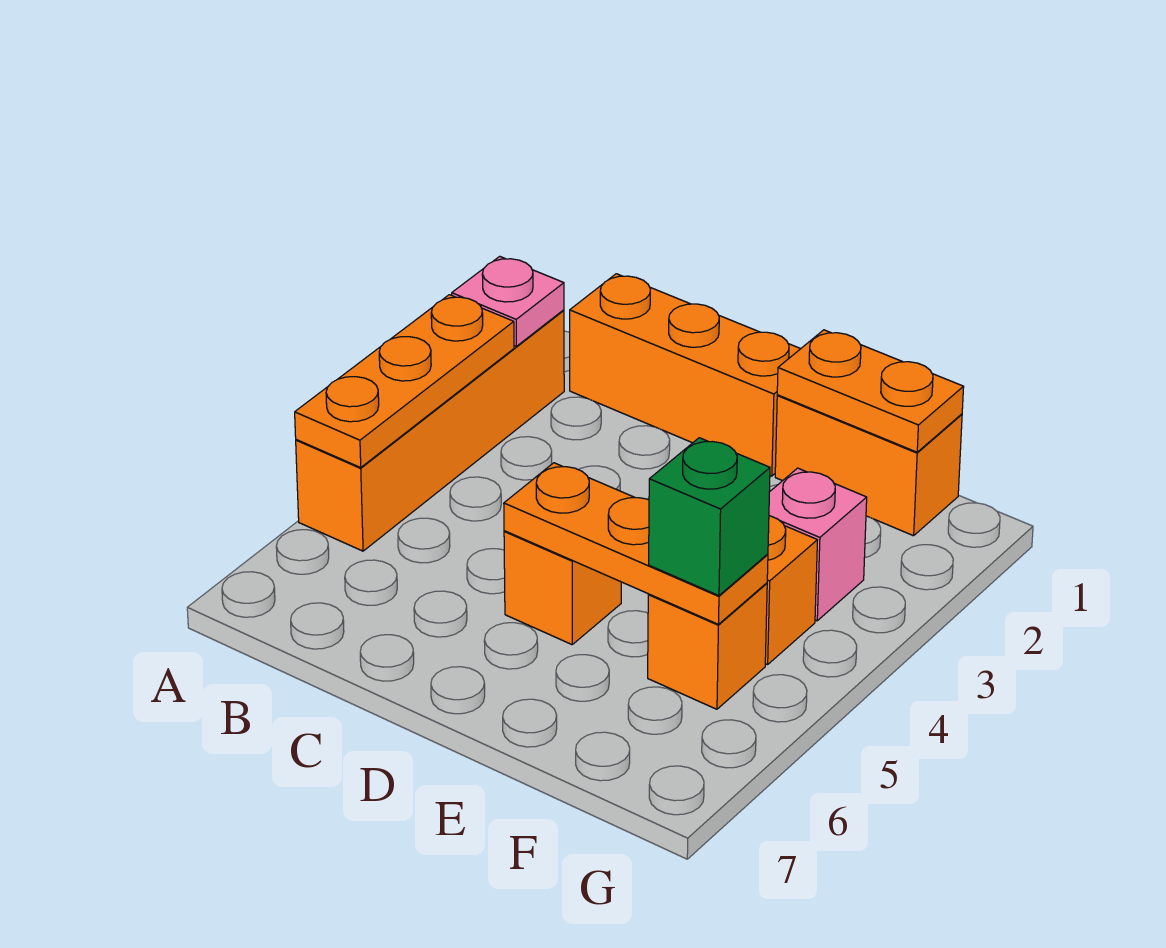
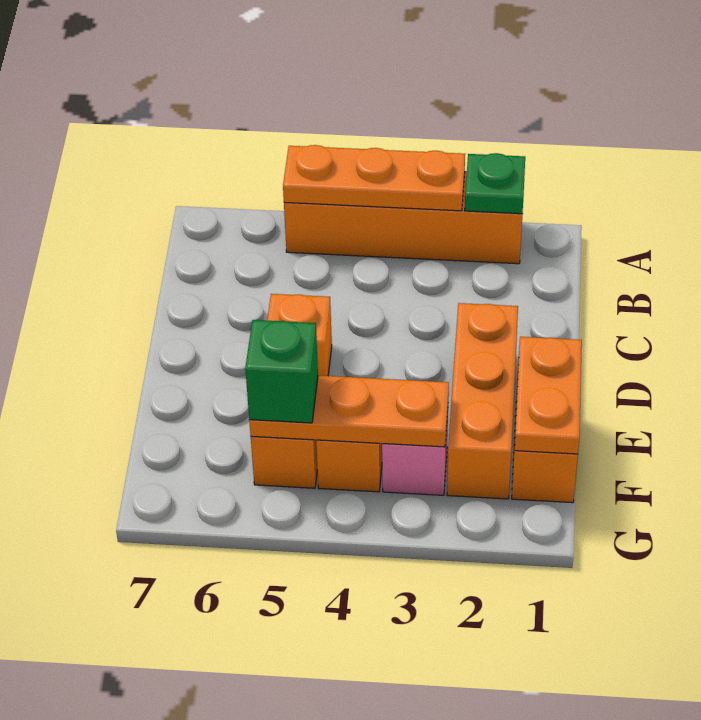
pink plate A2 level 2 -> green plate A2 level 2
orange brick B1:D1 level 1 -> orange brick D2:F2 level 1
orange plate D5:F5 level 2 -> orange plate F3:F5 level 2

